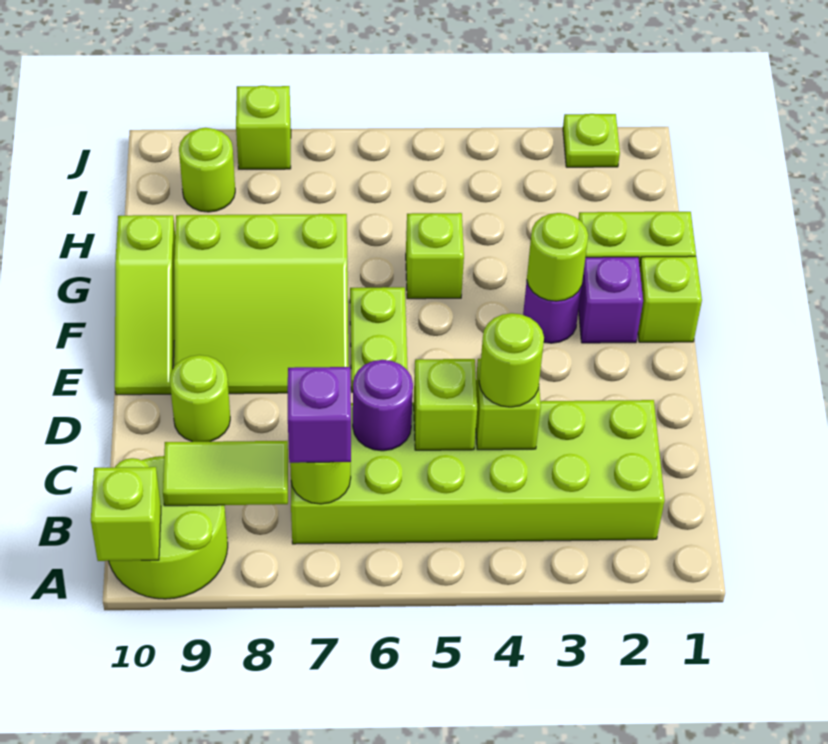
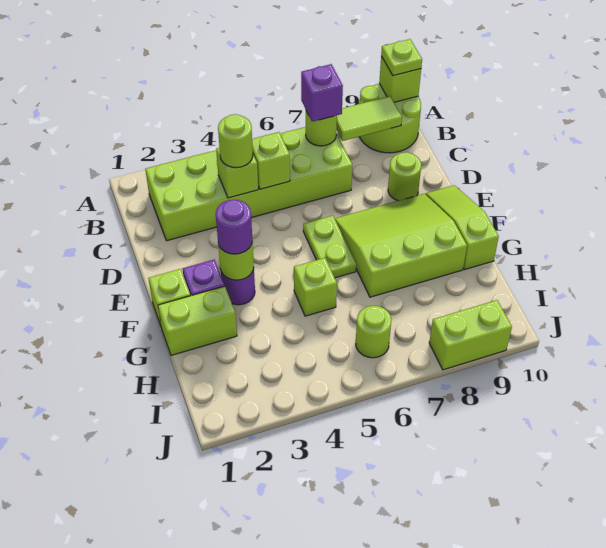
purple round brick C6 level 2 -> purple round brick F3 level 3
lime round brick I9 level 1 -> lime round brick I6 level 1
lime plate J2 level 1 -> lime plate A10 level 3
lime brick J8 level 1 -> lime brick J8:J9 level 1

